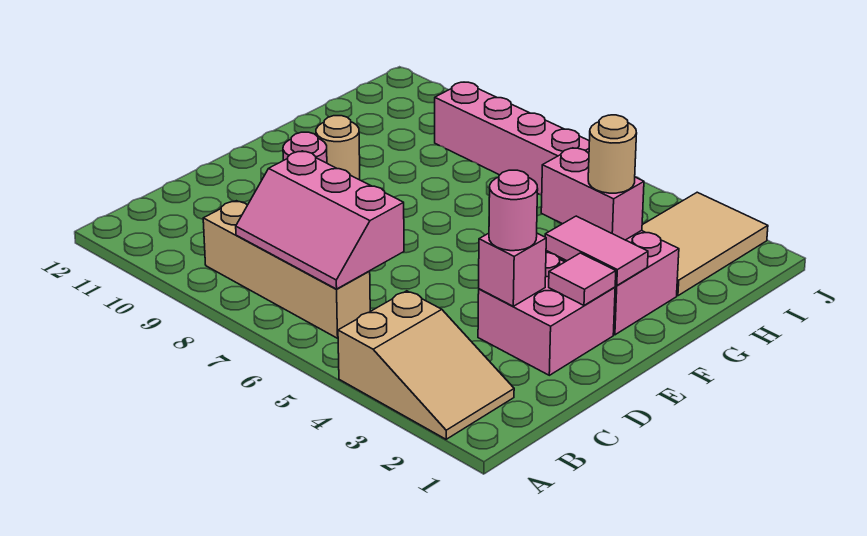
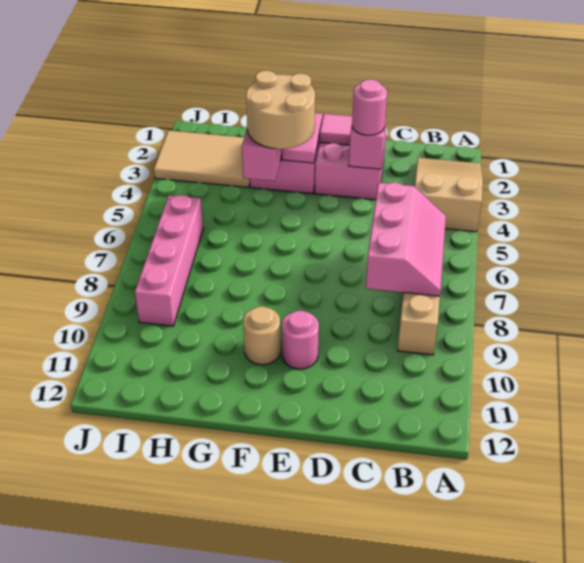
tan round brick G3 level 3 -> tan round brick F3:G4 level 3

